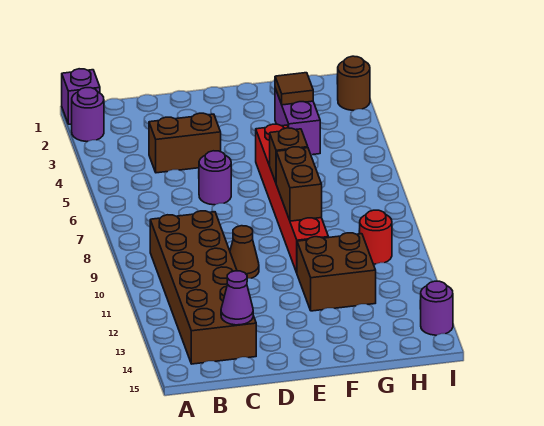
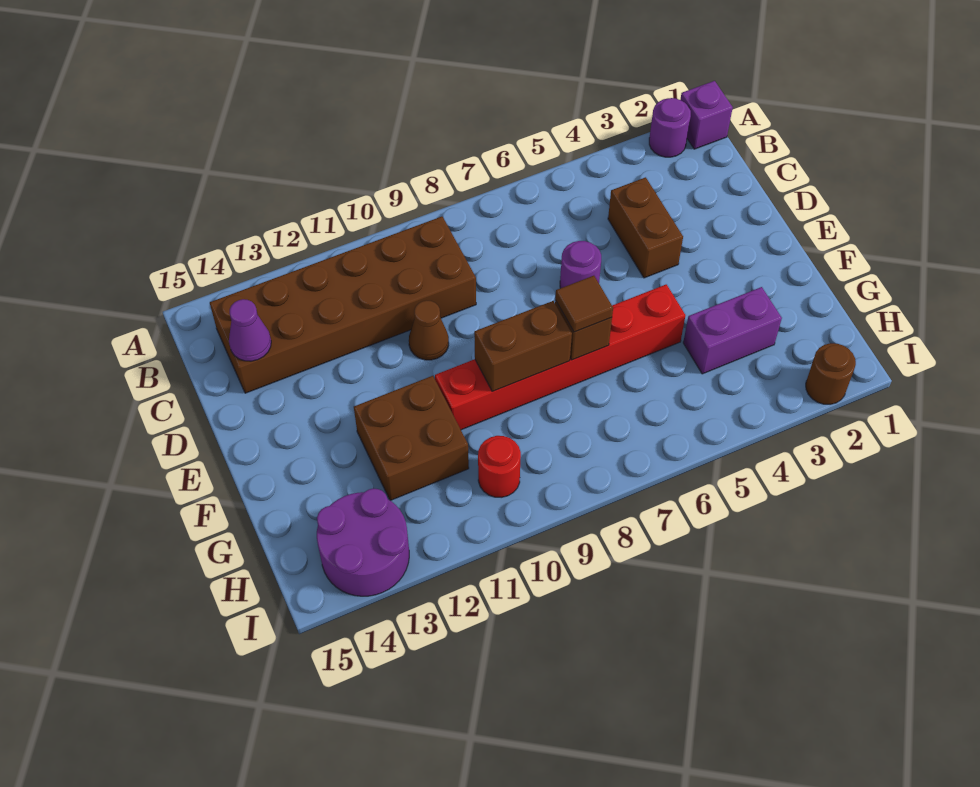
brown tile G3 level 2 -> brown tile F7 level 3
purple round brick I14 level 1 -> purple round brick H13:I14 level 1

